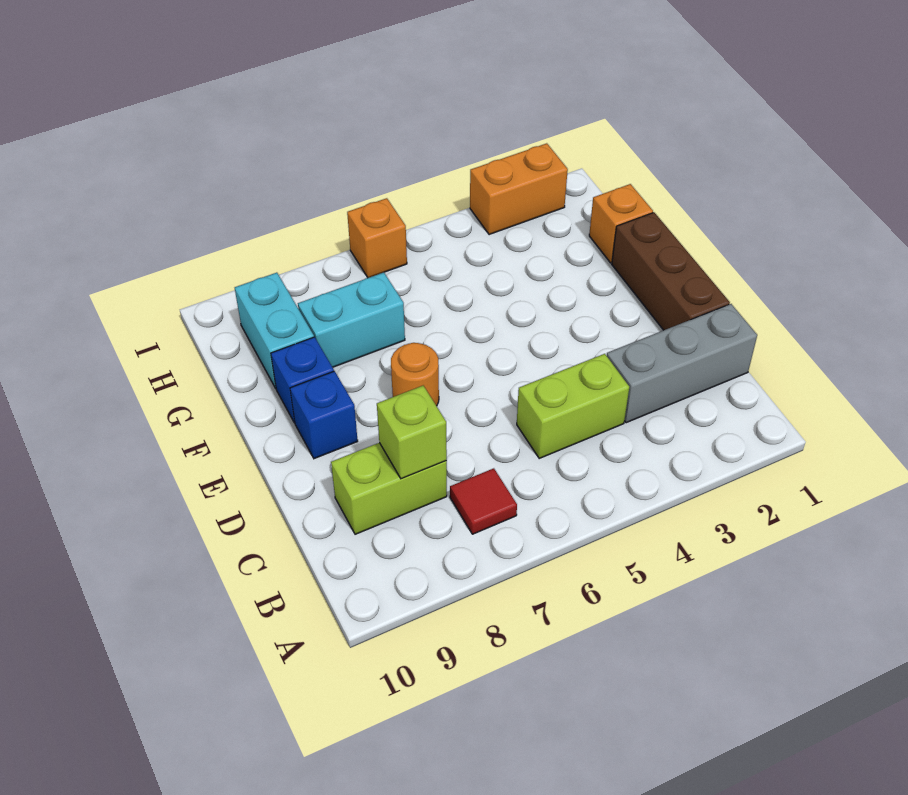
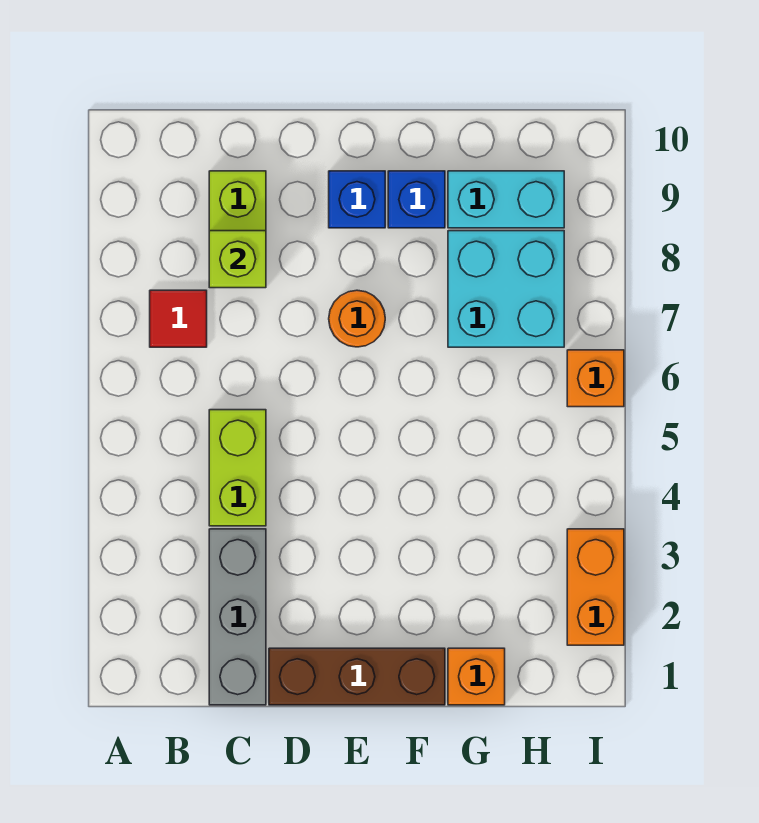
cyan brick G7:G8 level 1 -> cyan brick G7:H8 level 1

